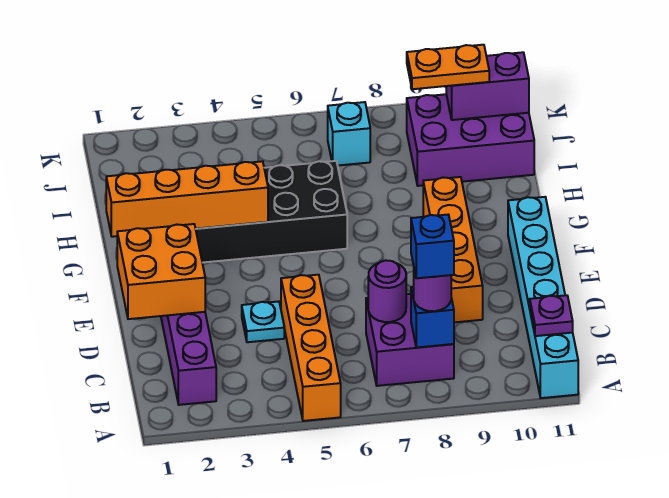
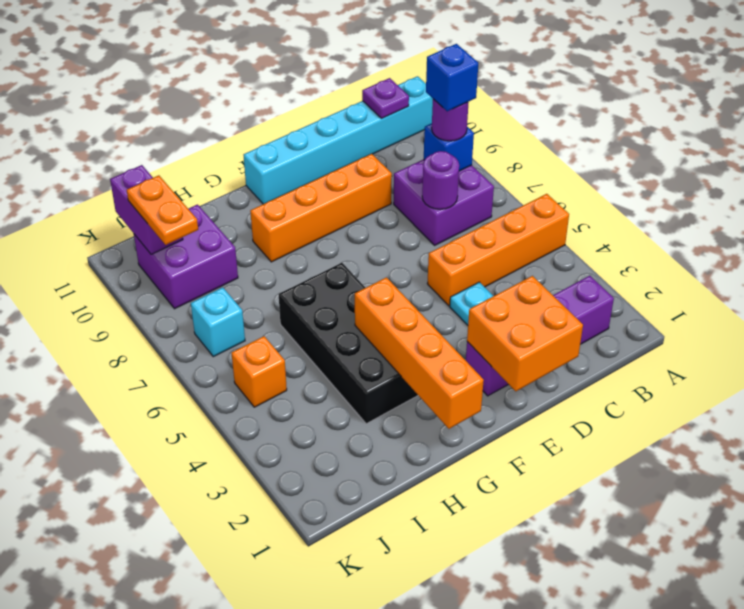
purple brick I9:J11 level 1 -> purple brick I9:J10 level 1
none -> orange brick J5 level 1

